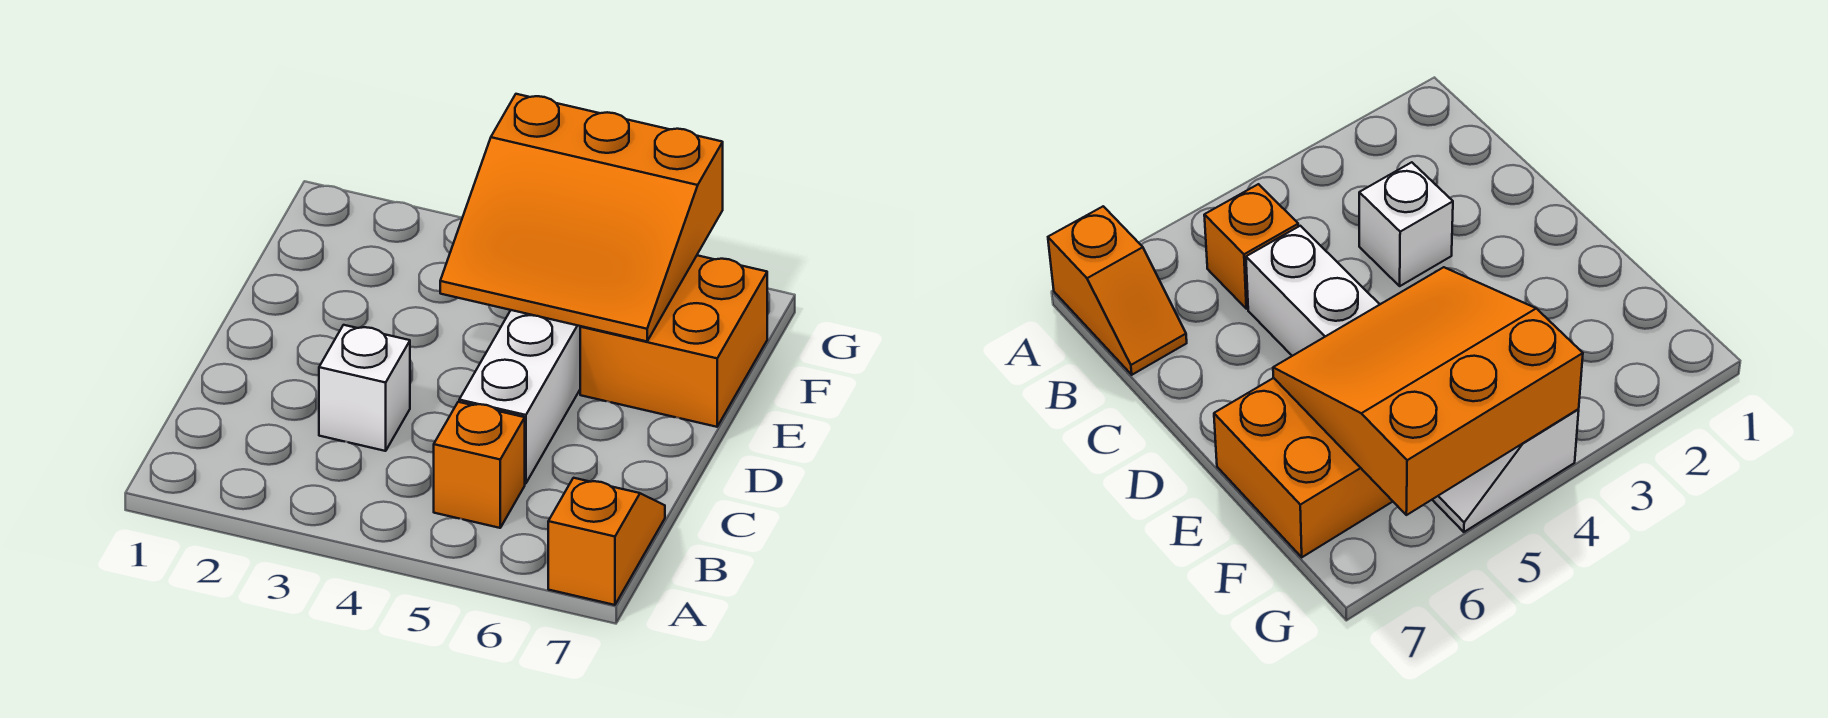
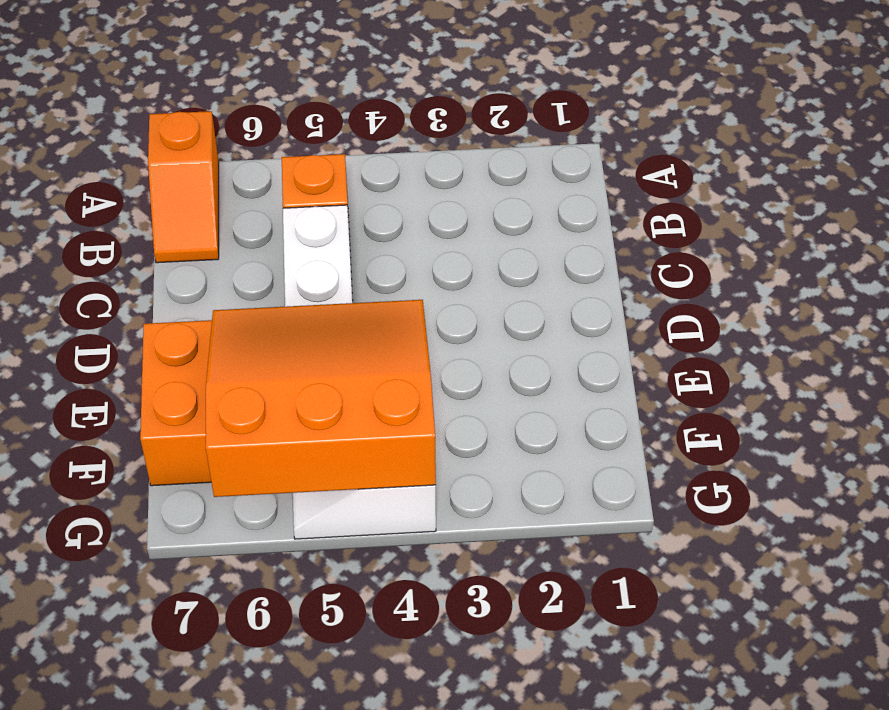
white brick C3 level 1 -> none

